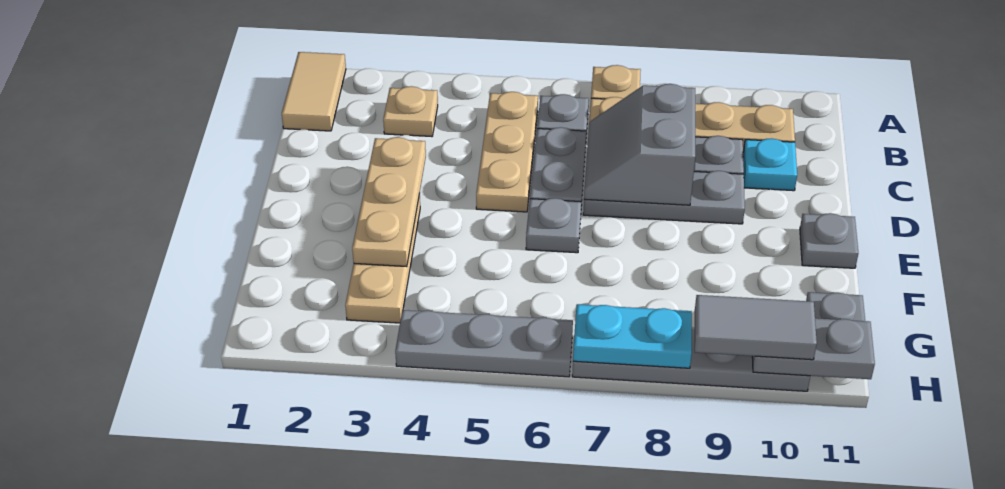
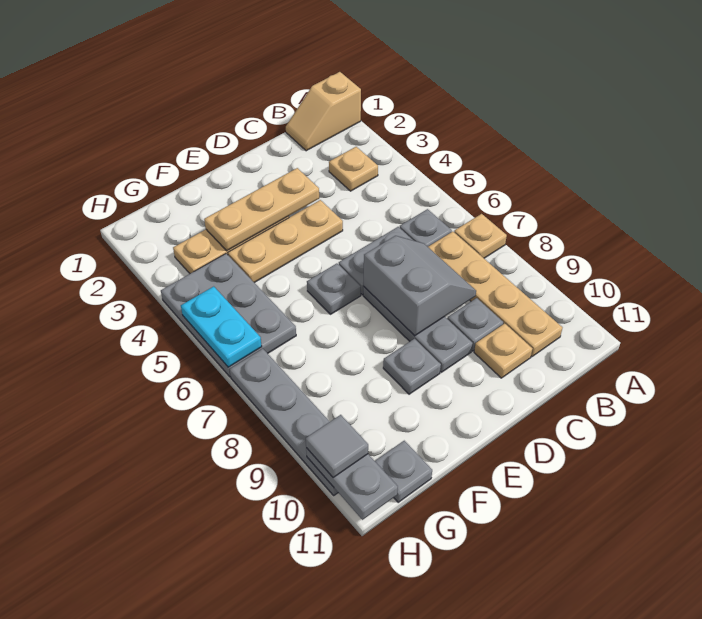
tan tile A1:B1 level 1 -> tan slope A1:B1 level 1 top A
tan plate B5:D5 level 1 -> tan plate D4:F4 level 1
grey slope C7:D8 level 2 top 8 -> grey slope C7:D8 level 2 top D
cyan plate C10 level 1 -> tan plate C10 level 1
grey plate E11 level 1 -> grey plate E9 level 1
grey plate H4:H6 level 1 -> grey plate G4:H6 level 1
cyan plate H7:H8 level 2 -> cyan plate H5:H6 level 2
grey tile H9:H10 level 3 -> grey tile H10 level 3

